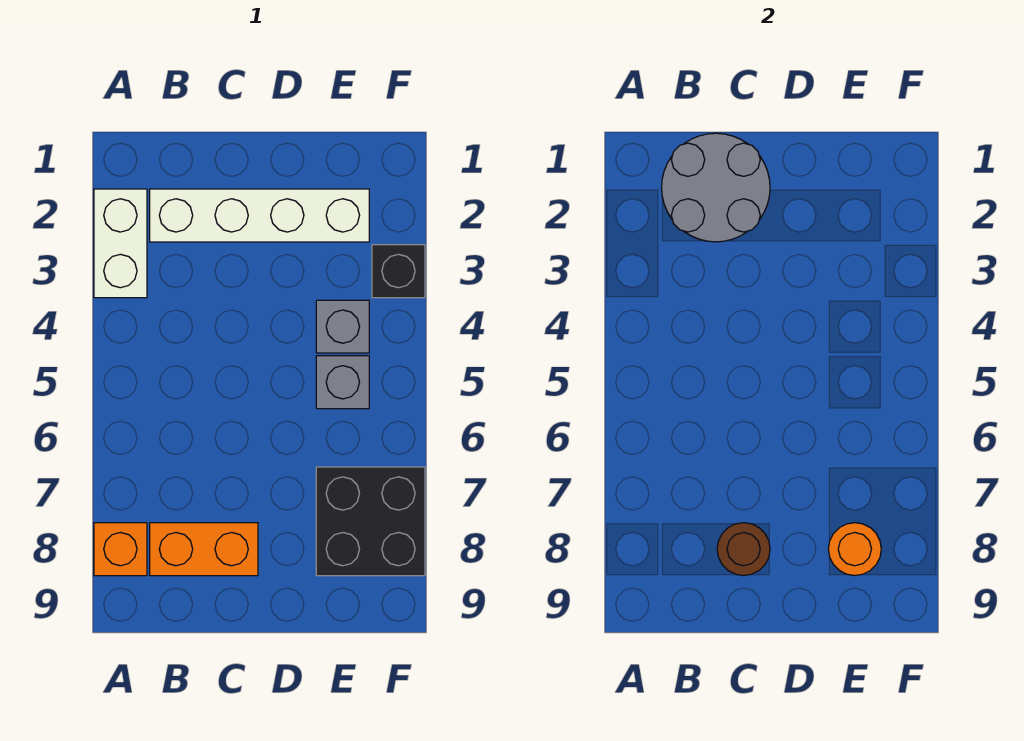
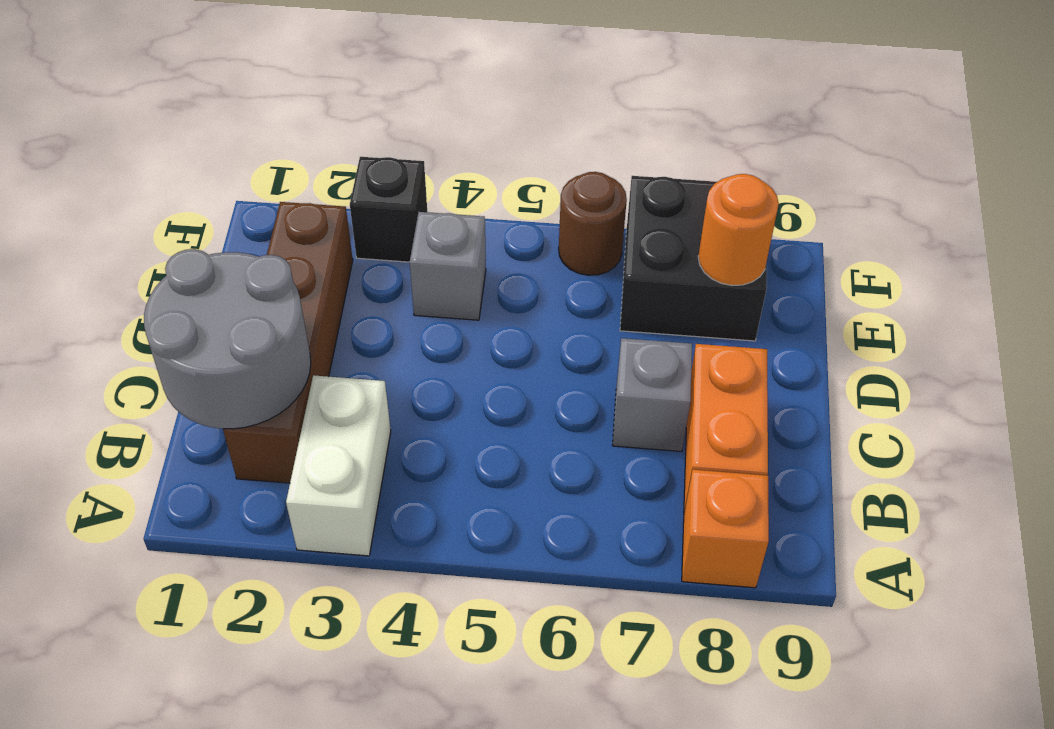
white brick A2:A3 level 1 -> white brick A3:B3 level 1
white brick B2:E2 level 1 -> brown brick B2:E2 level 1
brown round brick C8 level 2 -> brown round brick F6 level 1
grey brick E5 level 1 -> grey brick C7 level 1

